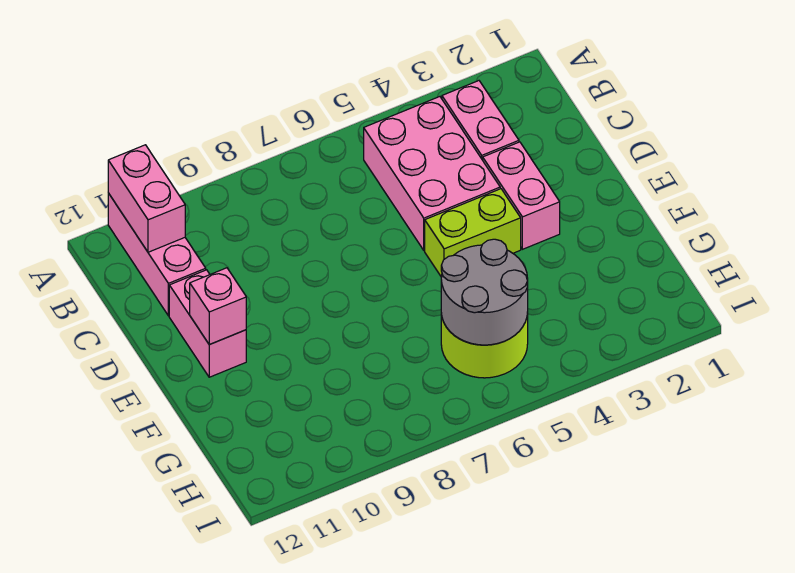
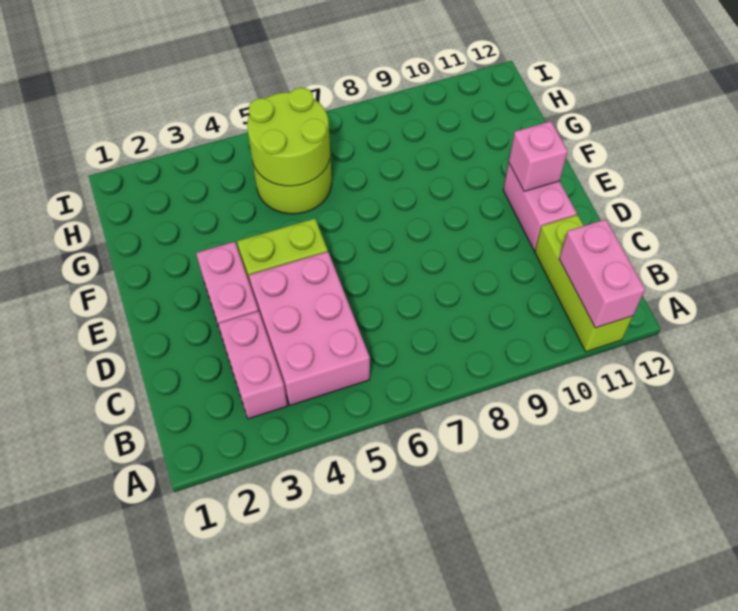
pink brick A11:C11 level 1 -> lime brick A11:C11 level 1
grey round brick G5:H6 level 2 -> lime round brick G5:H6 level 2

